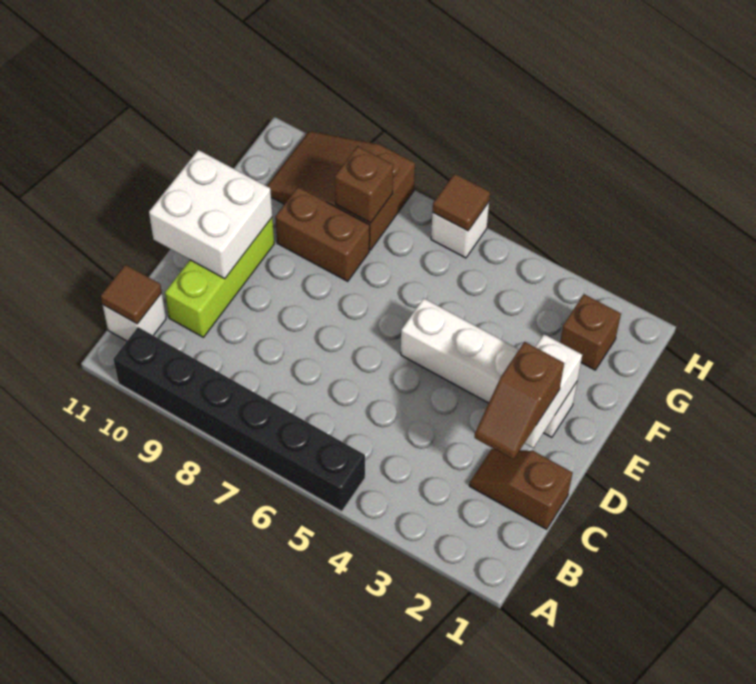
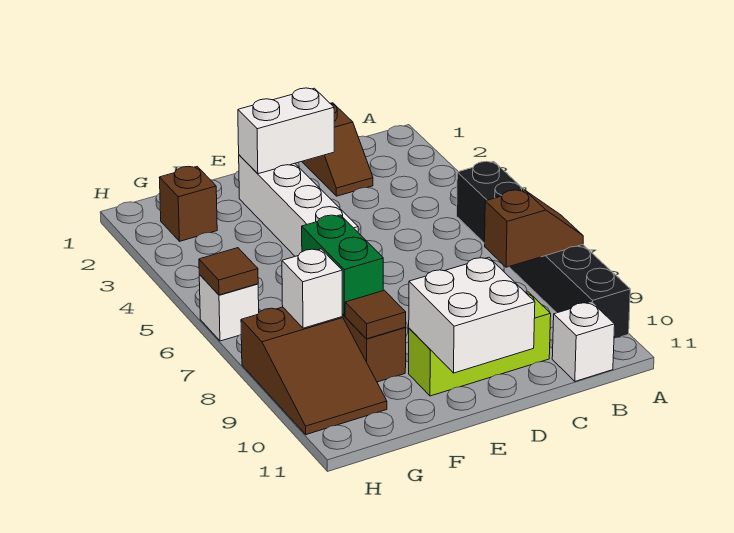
brown tile B11 level 2 -> brown tile F9 level 2
brown slope C2:D2 level 3 top D -> brown slope A8:B8 level 2 top B
none -> green brick F7:F8 level 2
brown brick G8 level 2 -> white brick G8 level 2

